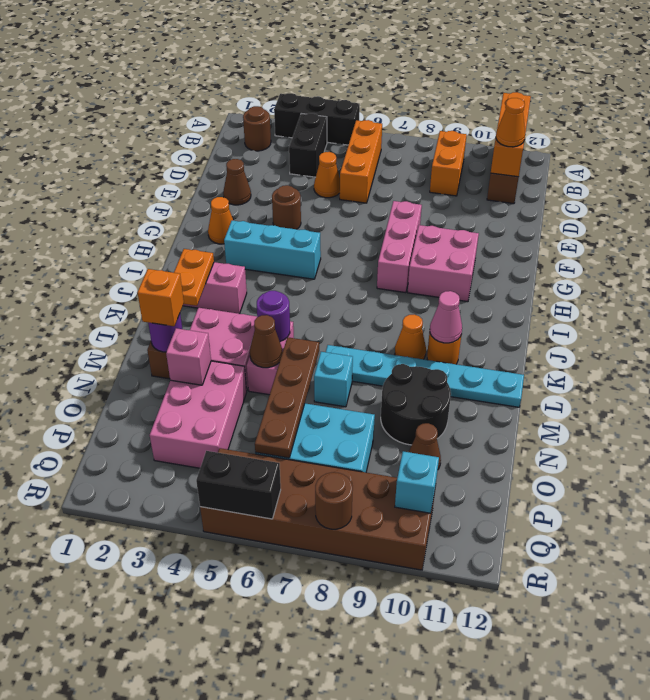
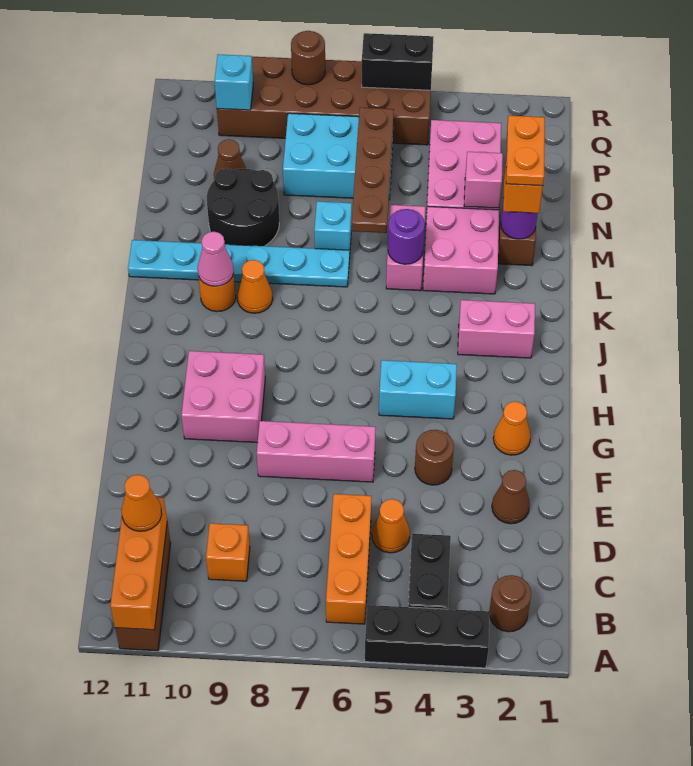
orange brick B9:C9 level 1 -> orange brick C9 level 1
pink brick F8:H8 level 1 -> pink brick F6:F8 level 1
cyan brick H3:H5 level 1 -> cyan brick H4:H5 level 1
orange plate J2:K2 level 2 -> orange plate M2:N2 level 4
brown cone M5 level 2 -> none

